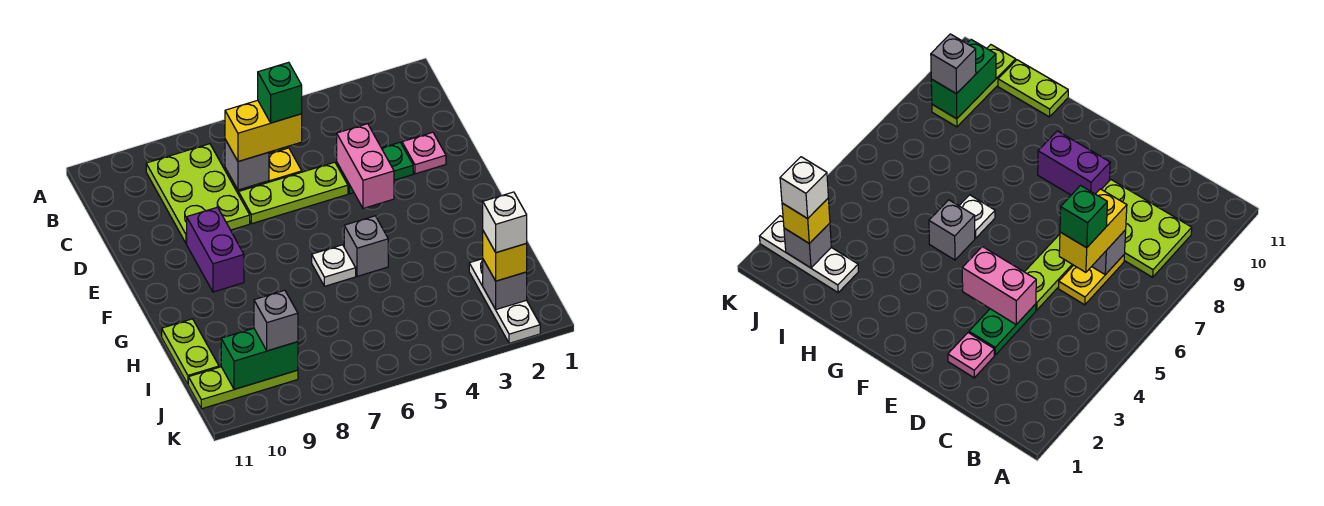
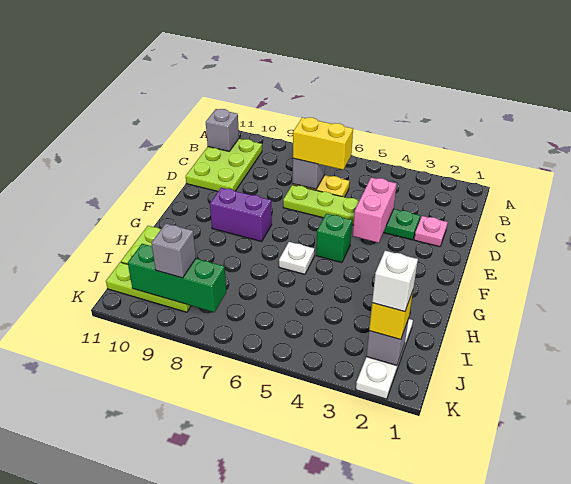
lime plate B8:D9 level 1 -> lime plate B10:D11 level 1
green brick C6 level 4 -> green brick F5 level 1
purple brick E9:F9 level 1 -> purple brick F8:F9 level 1
grey brick G5 level 1 -> grey brick B11 level 2
green brick J9:J10 level 2 -> green brick J8:J10 level 2

